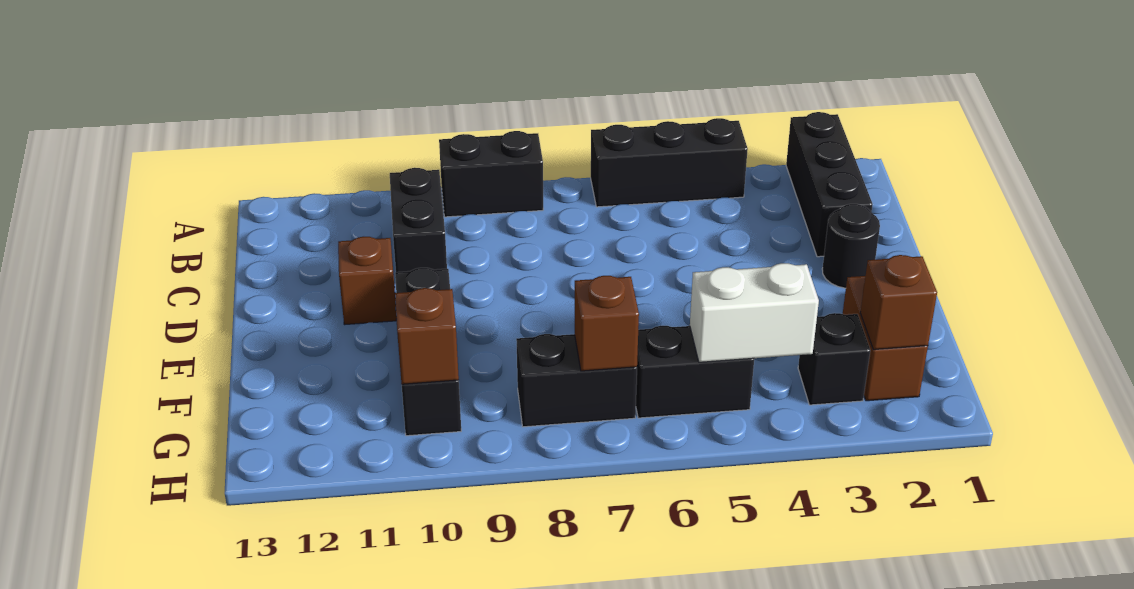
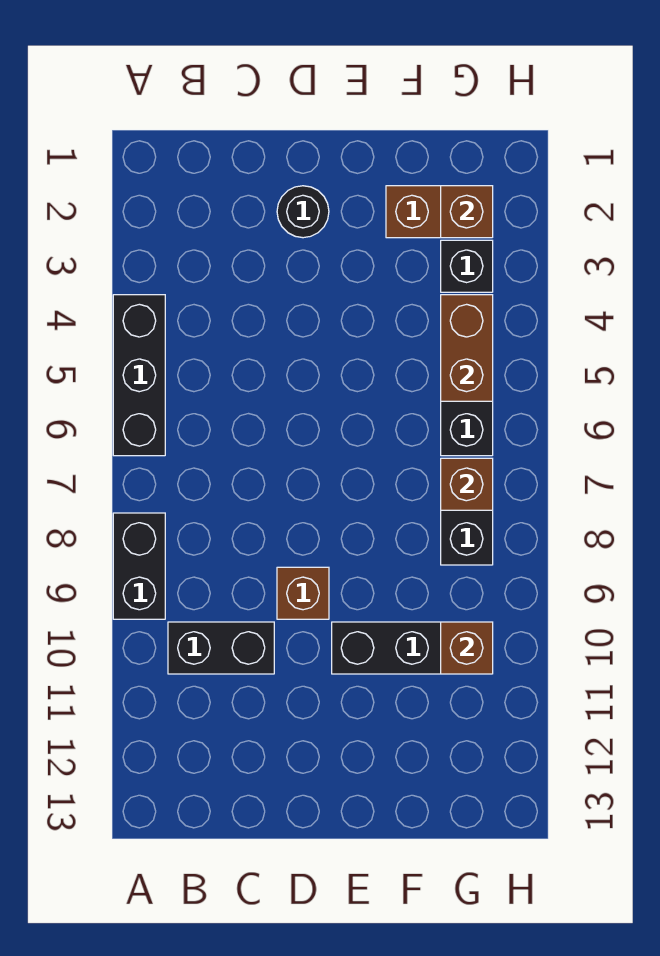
black brick A2:C2 level 1 -> none
brown brick D11 level 1 -> brown brick D9 level 1
white brick G4:G5 level 2 -> brown brick G4:G5 level 2

